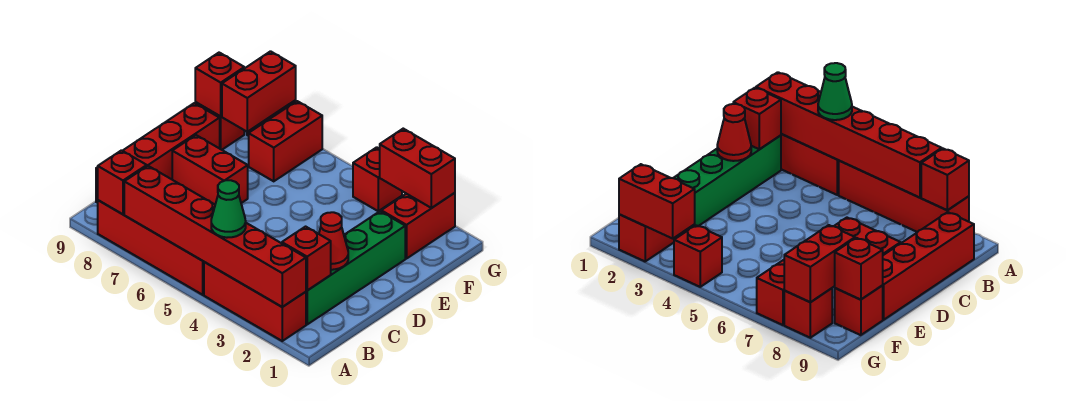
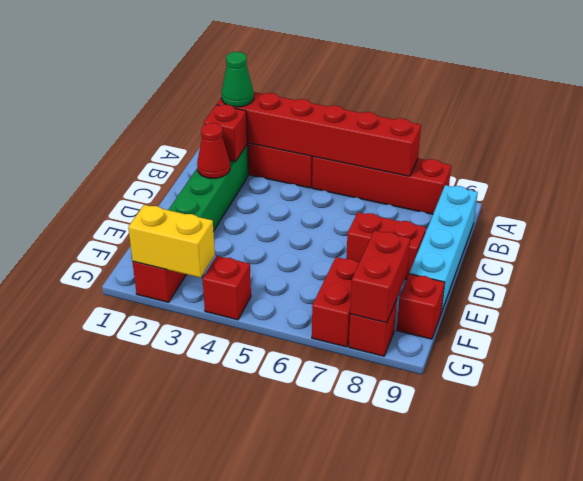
green cone A4 level 3 -> green cone A2 level 3
red brick A8 level 2 -> none
red brick B9:E9 level 1 -> cyan brick B9:E9 level 1
red brick F9 level 2 -> none
red brick G2:G3 level 2 -> yellow brick G2:G3 level 2

